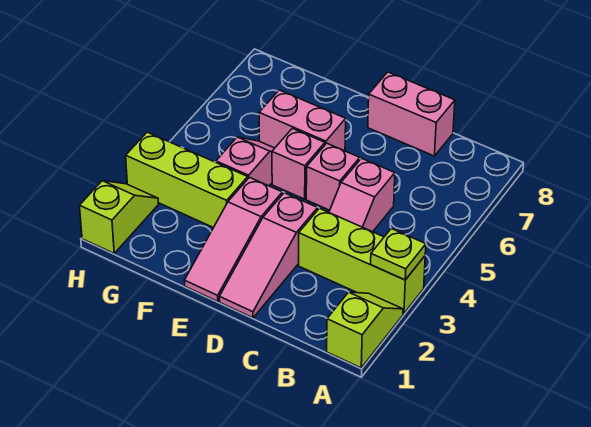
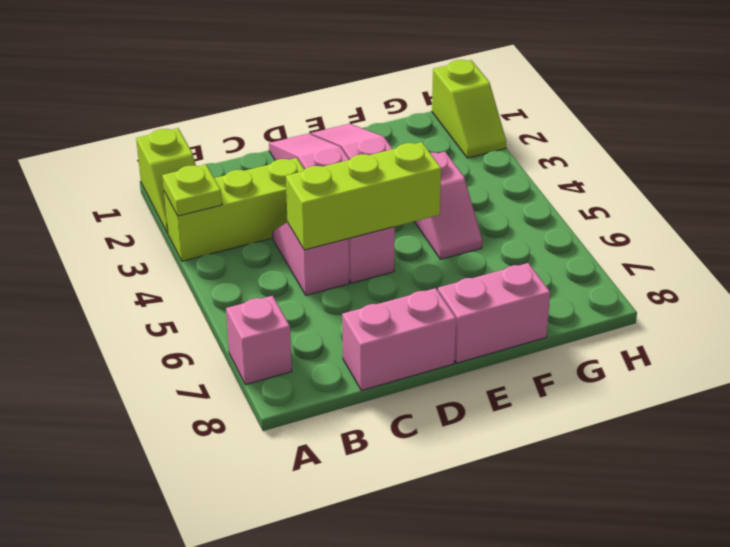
pink brick E5 level 1 -> pink brick A7 level 1
pink brick E6:F6 level 1 -> pink brick E8:F8 level 1
lime brick F3:H3 level 1 -> lime brick C5:E5 level 2

